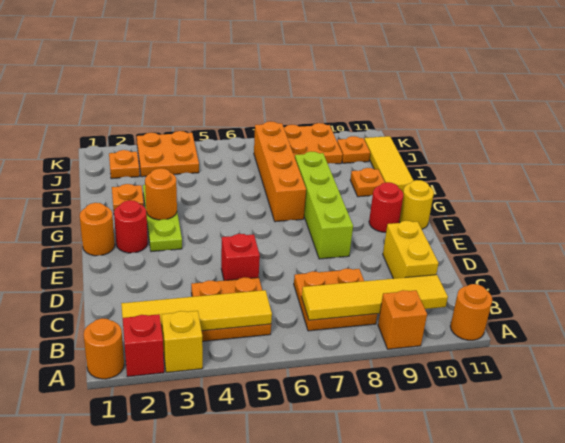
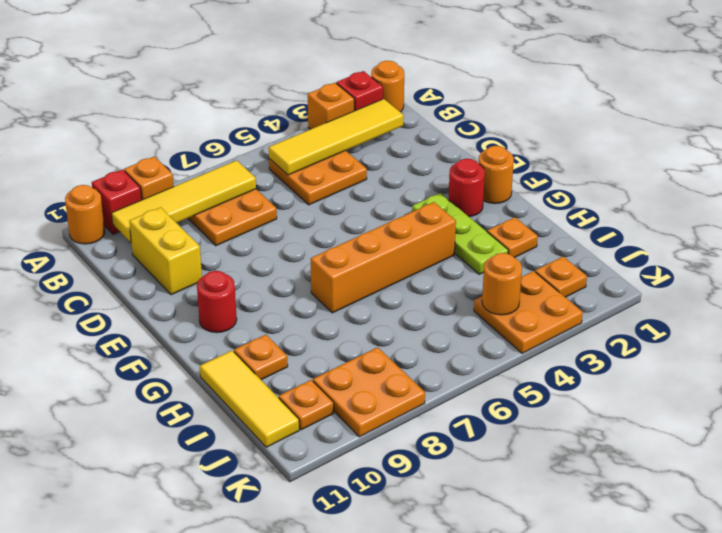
yellow brick A3 level 1 -> orange brick A3 level 1
red brick D5 level 1 -> red brick A10 level 1
lime brick E8:H8 level 1 -> none
yellow round brick F11 level 1 -> none
orange round brick G3 level 2 -> orange round brick J4 level 2
orange brick G7:J7 level 1 -> orange brick G4:G7 level 1

